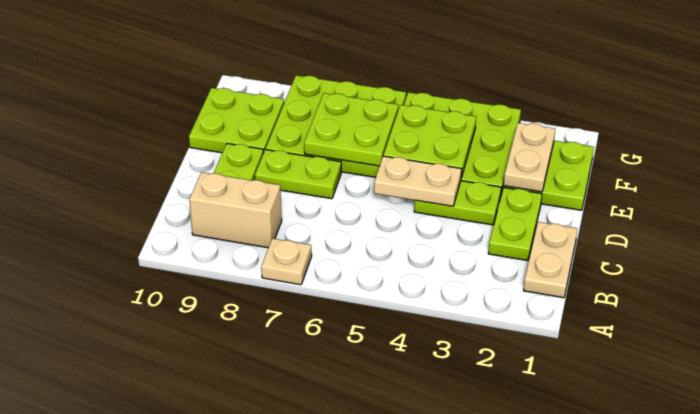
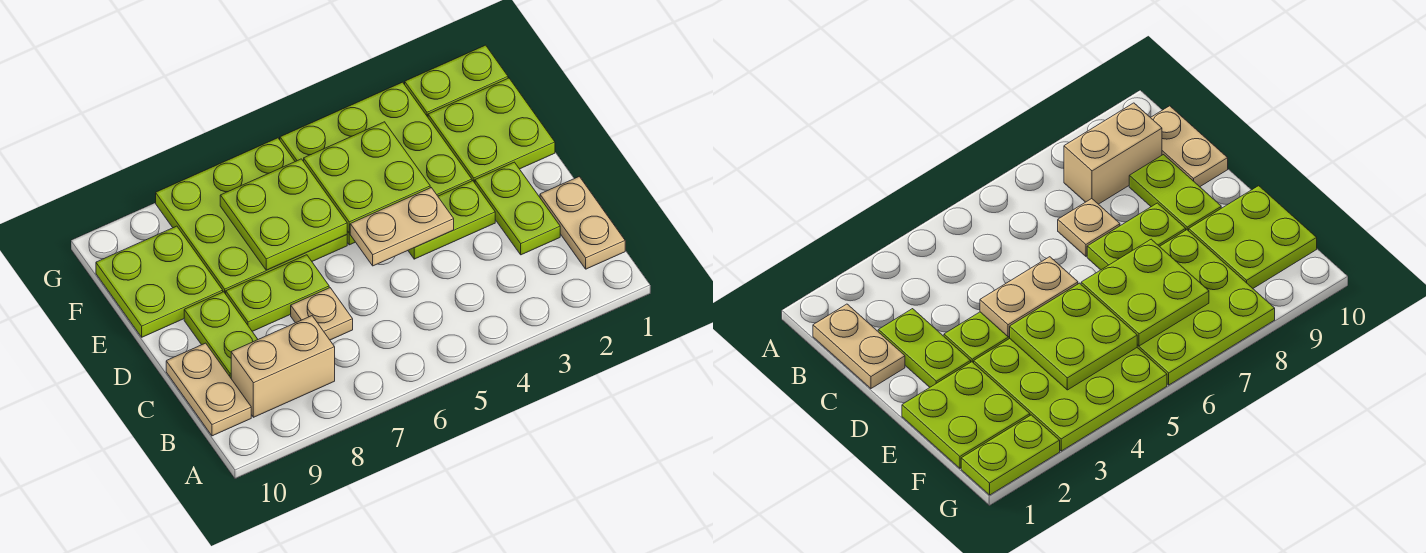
tan plate A7 level 1 -> tan plate C7 level 1
tan plate E2:F2 level 2 -> tan plate B10:C10 level 1
none -> lime plate G1:G2 level 1

